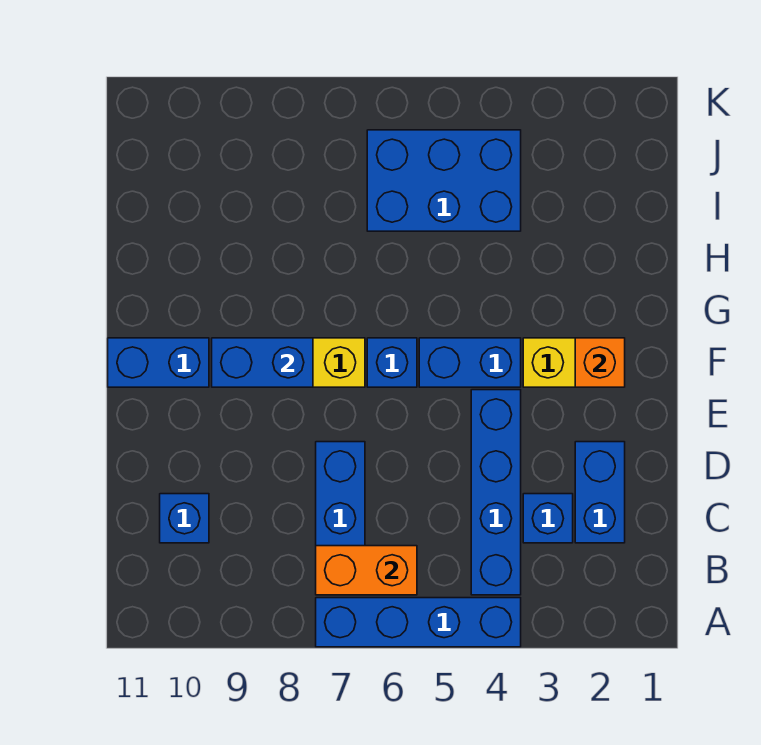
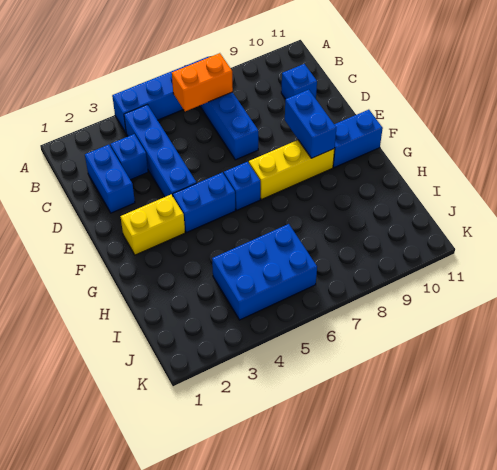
orange brick F2 level 2 -> none
blue brick F8:F9 level 2 -> blue brick E9:F9 level 2

